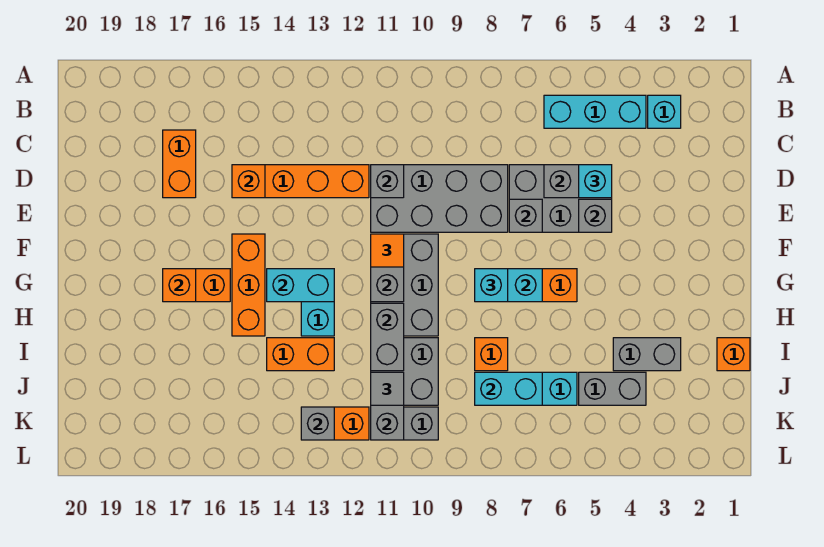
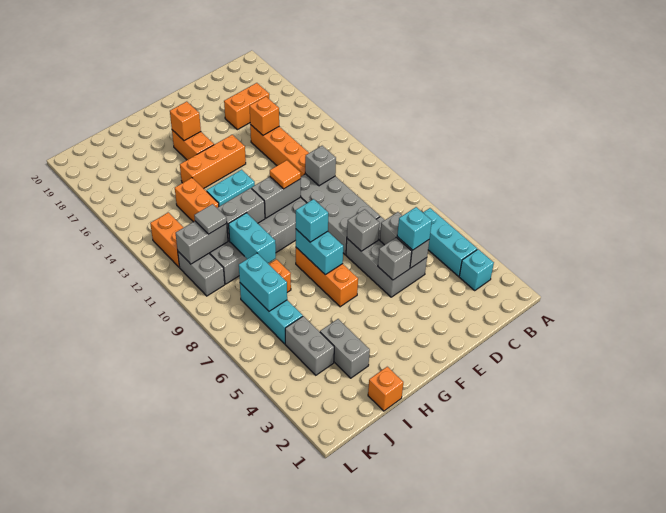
cyan brick G13:G14 level 2 -> cyan brick I9:I10 level 2
grey brick K13 level 2 -> none

